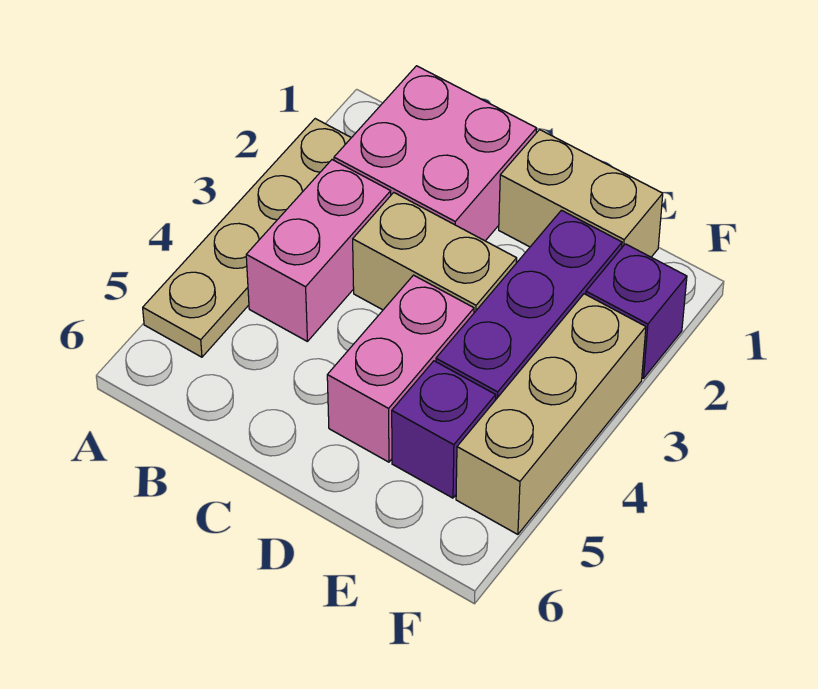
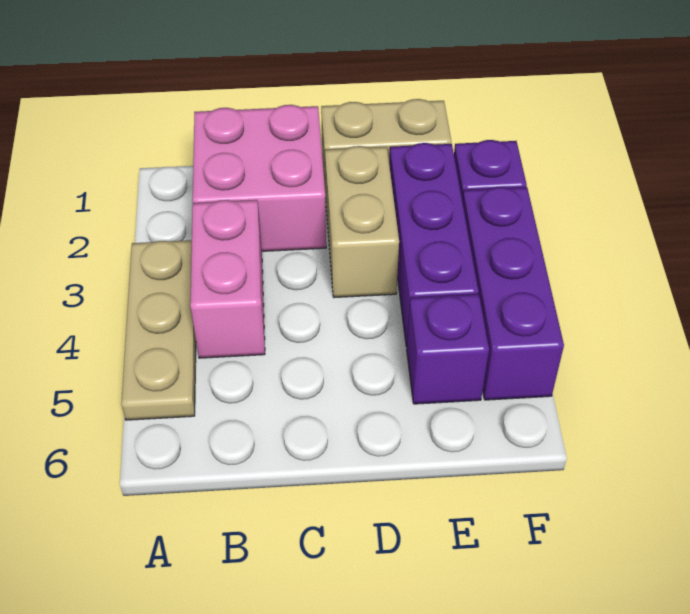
tan plate A2:A5 level 1 -> tan plate A3:A5 level 1
tan brick C3:D3 level 1 -> tan brick D2:D3 level 1
pink brick D4:D5 level 1 -> none
tan brick F3:F5 level 1 -> purple brick F3:F5 level 1

